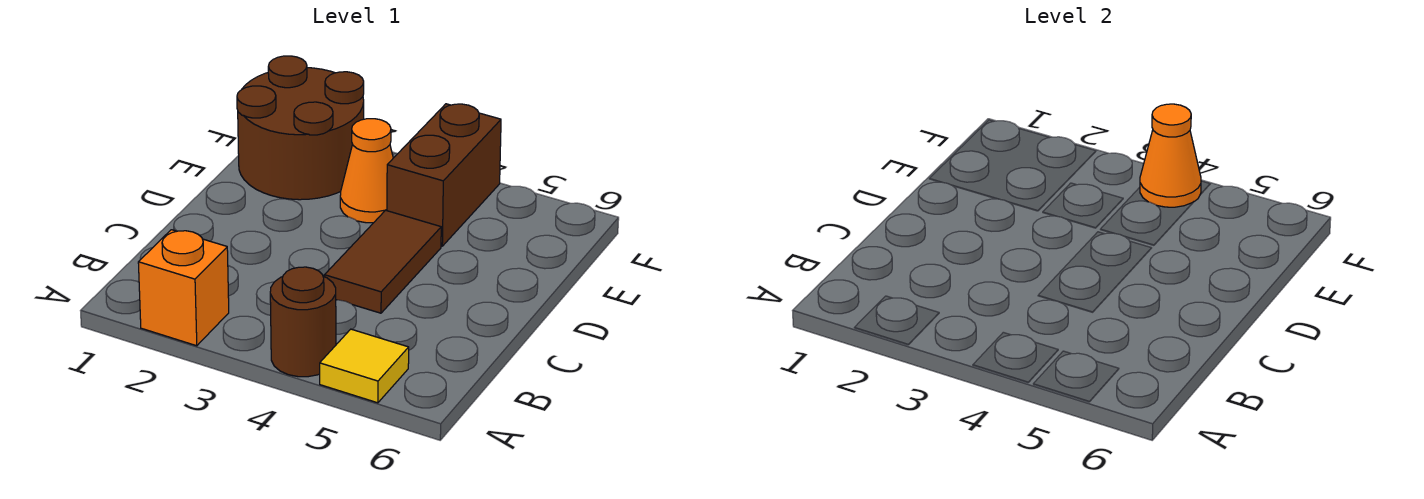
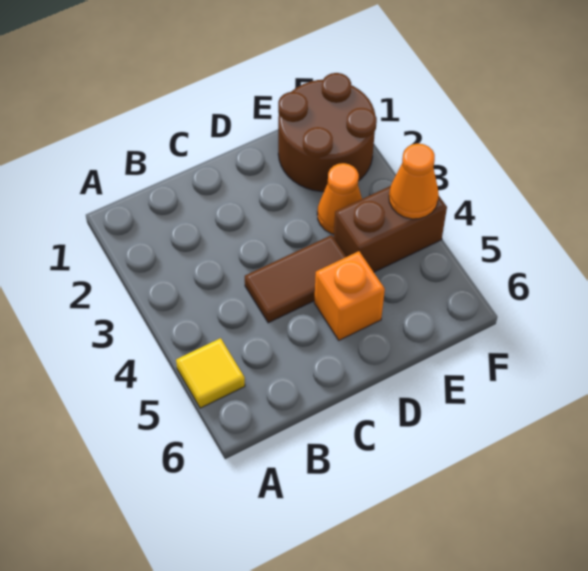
orange brick A2 level 1 -> orange brick D5 level 1
brown round brick A4 level 1 -> none

